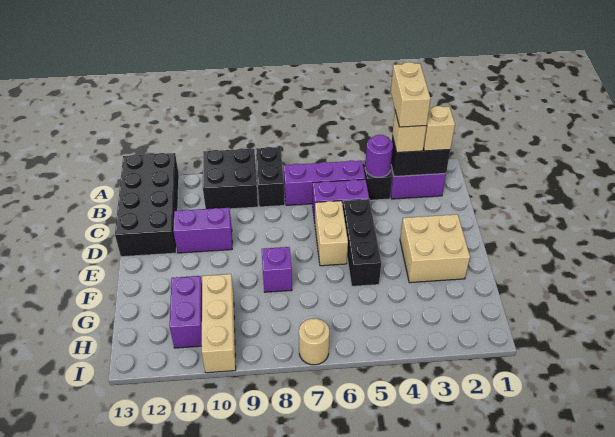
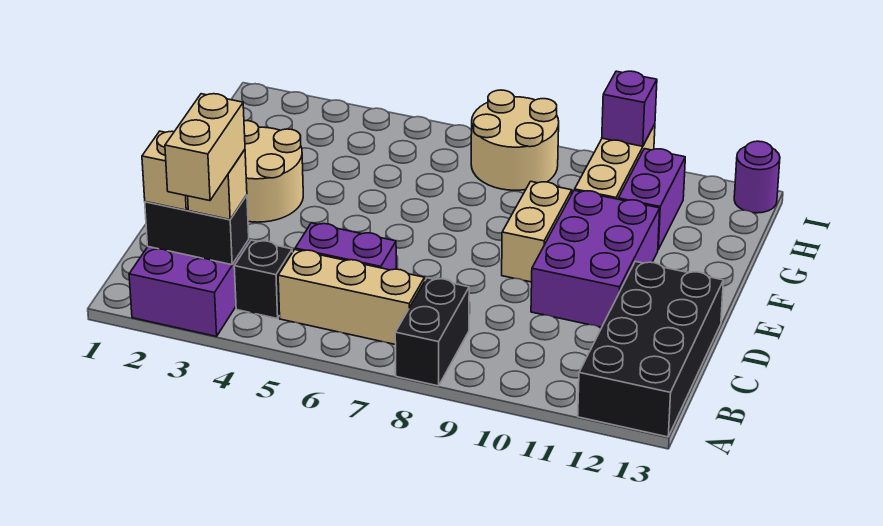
black brick A9:B10 level 1 -> none
purple round brick B4 level 2 -> purple round brick I13 level 1
purple brick B5:B7 level 1 -> tan brick B5:B7 level 1
black brick D5:F5 level 1 -> none
tan brick D6:E6 level 1 -> tan brick E9:F9 level 1
purple brick D10:D11 level 1 -> purple brick D10:F11 level 1
tan brick E2:F3 level 1 -> tan round brick E2:F3 level 1
purple brick F8 level 1 -> purple brick I10 level 2
tan round brick I7 level 1 -> tan round brick H7:I8 level 1

